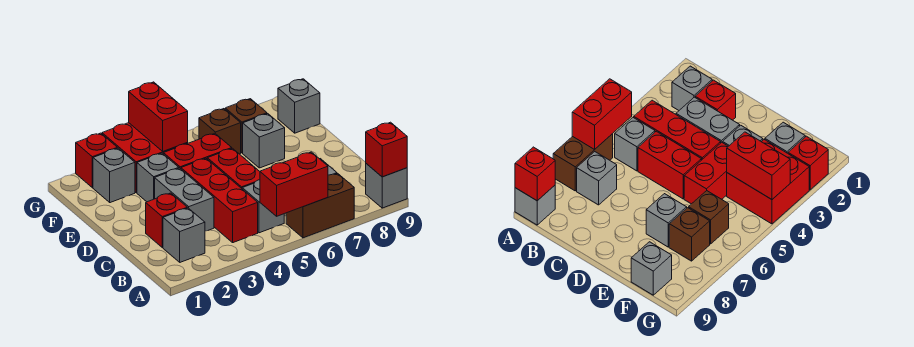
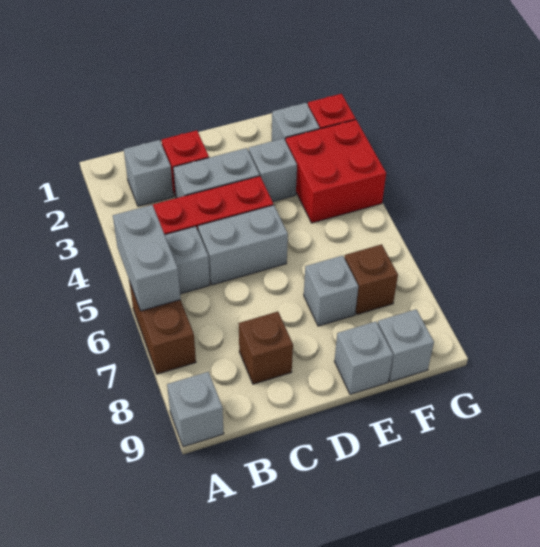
red brick A5:A6 level 2 -> grey brick A5:A6 level 2
red brick A9 level 2 -> none
grey brick B7 level 1 -> grey brick E9 level 1
red brick C5:D5 level 1 -> grey brick C5:D5 level 1
red brick E4:E5 level 1 -> none
red brick F4:G4 level 2 -> none
brown brick F6 level 1 -> brown brick C8 level 1

